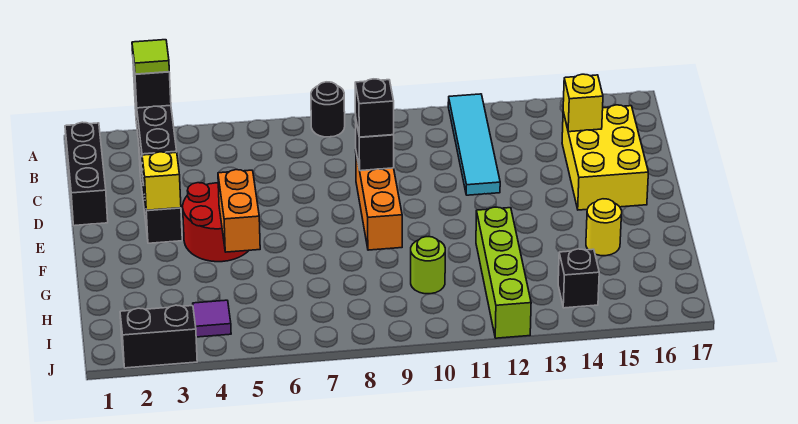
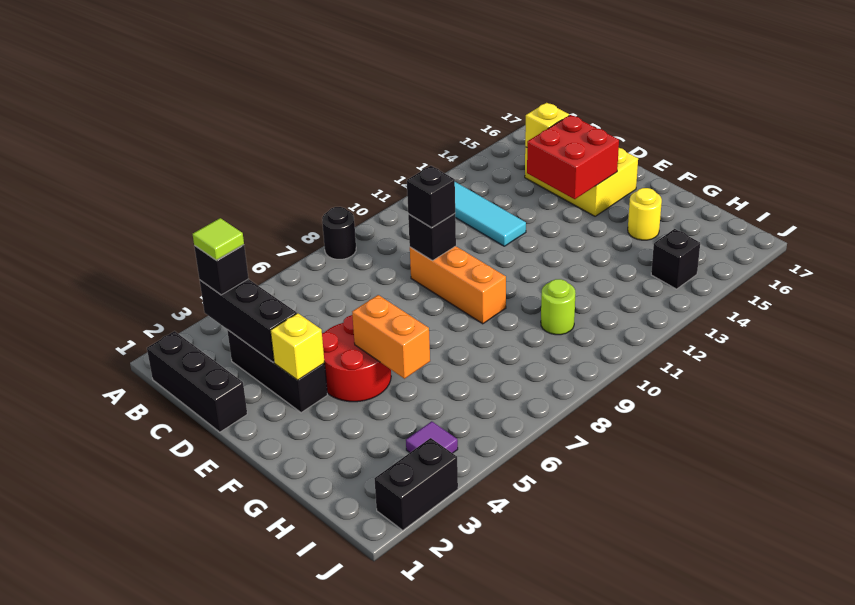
none -> red brick D14:E15 level 2
lime brick G12:J12 level 1 -> none

